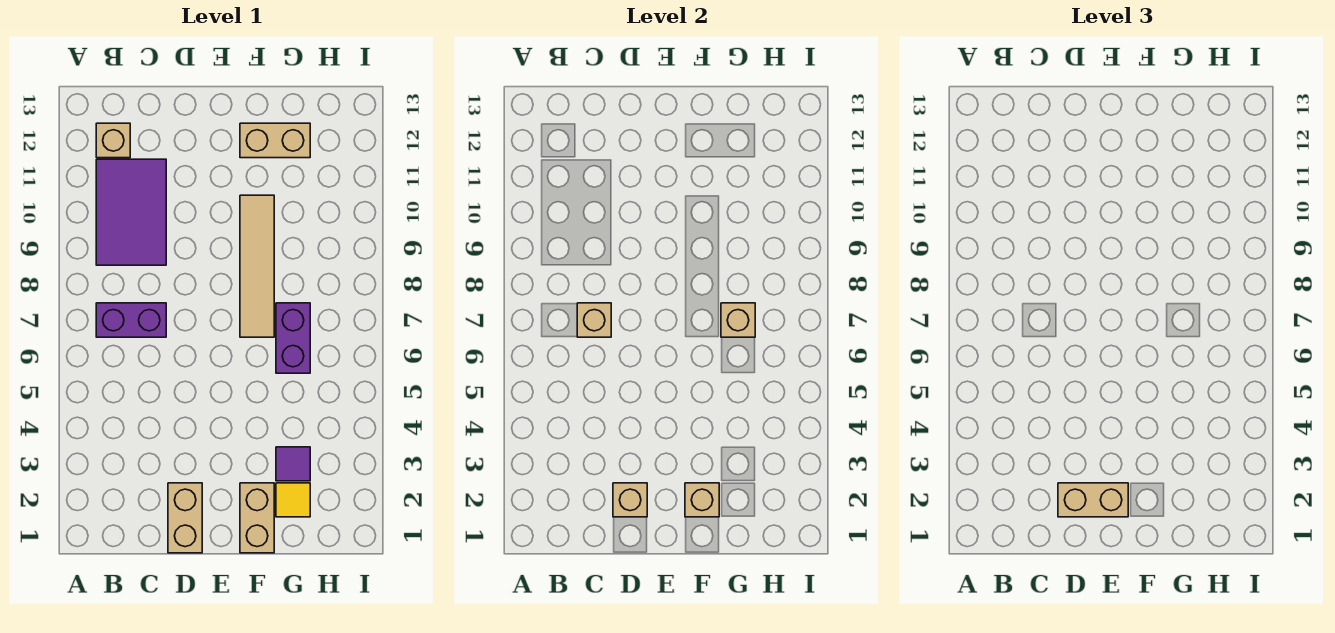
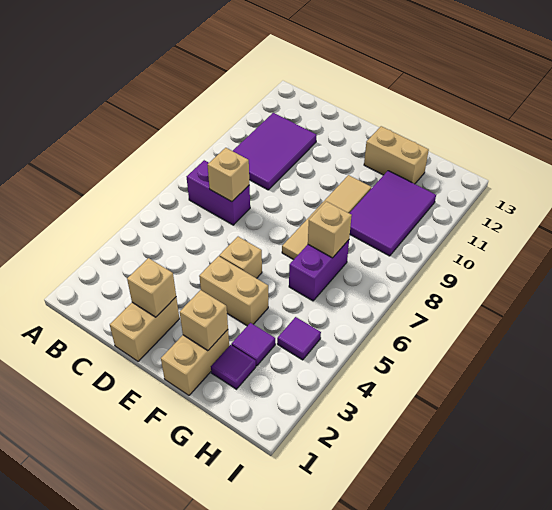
tan brick B12 level 1 -> tan brick E5 level 1
tan brick D2:E2 level 3 -> tan brick E4:F4 level 1
yellow tile G2 level 1 -> purple tile G2 level 1
none -> purple tile G9:H11 level 1
none -> purple tile H4 level 1

